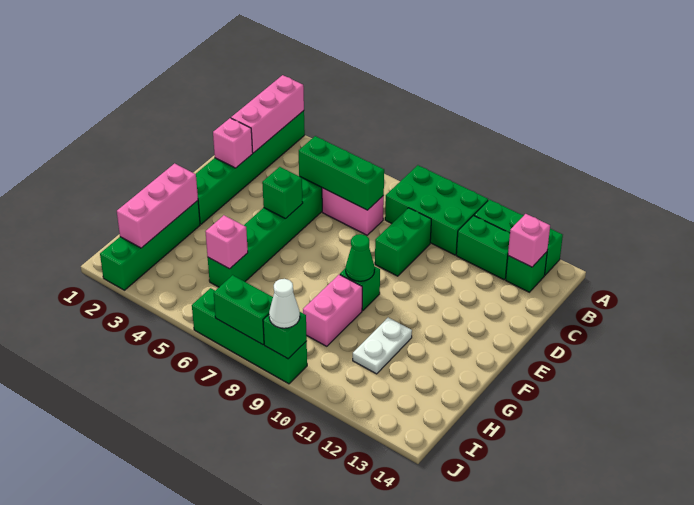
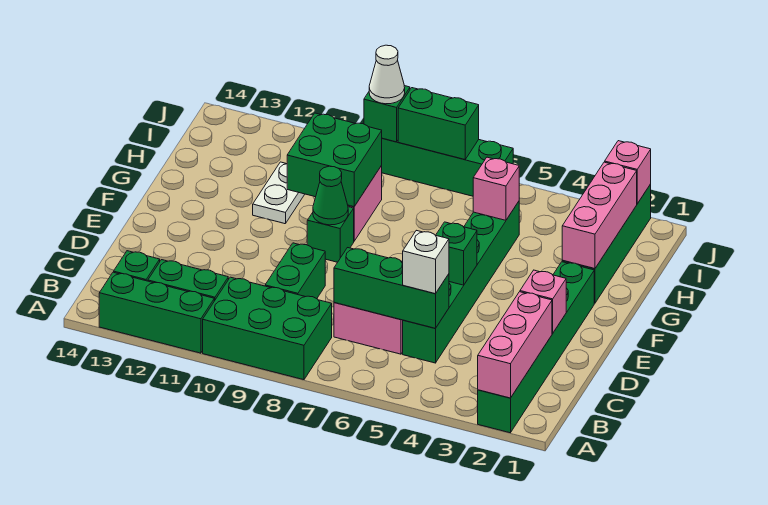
pink brick B13 level 2 -> pink brick J2 level 2
none -> white brick C5 level 3
none -> green brick G9:H10 level 2

